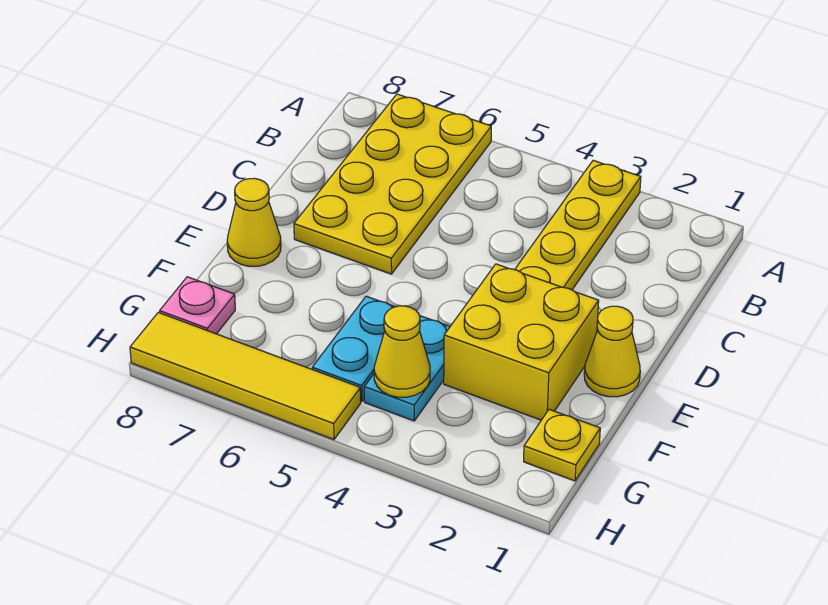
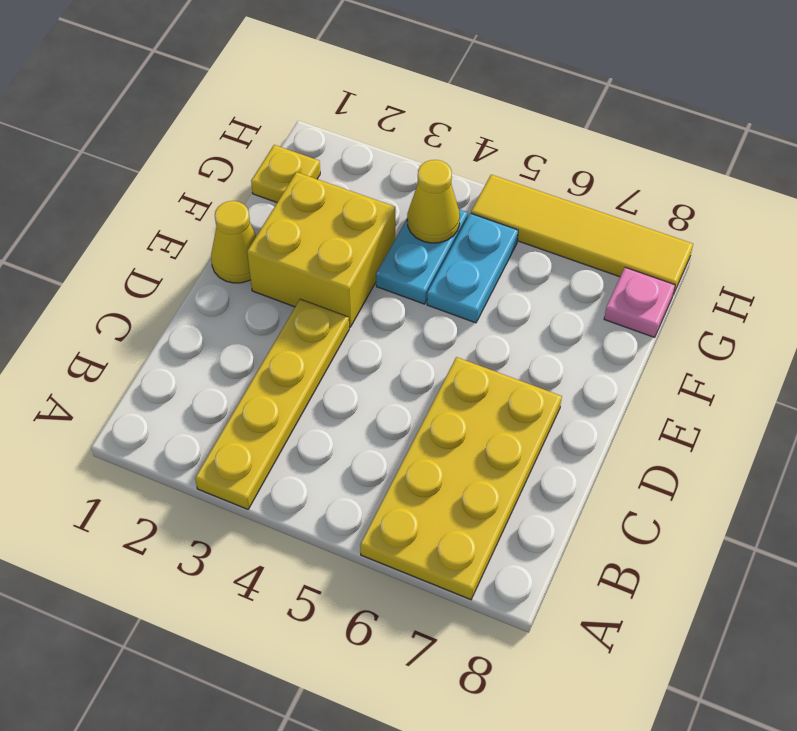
yellow cone E8 level 1 -> none

